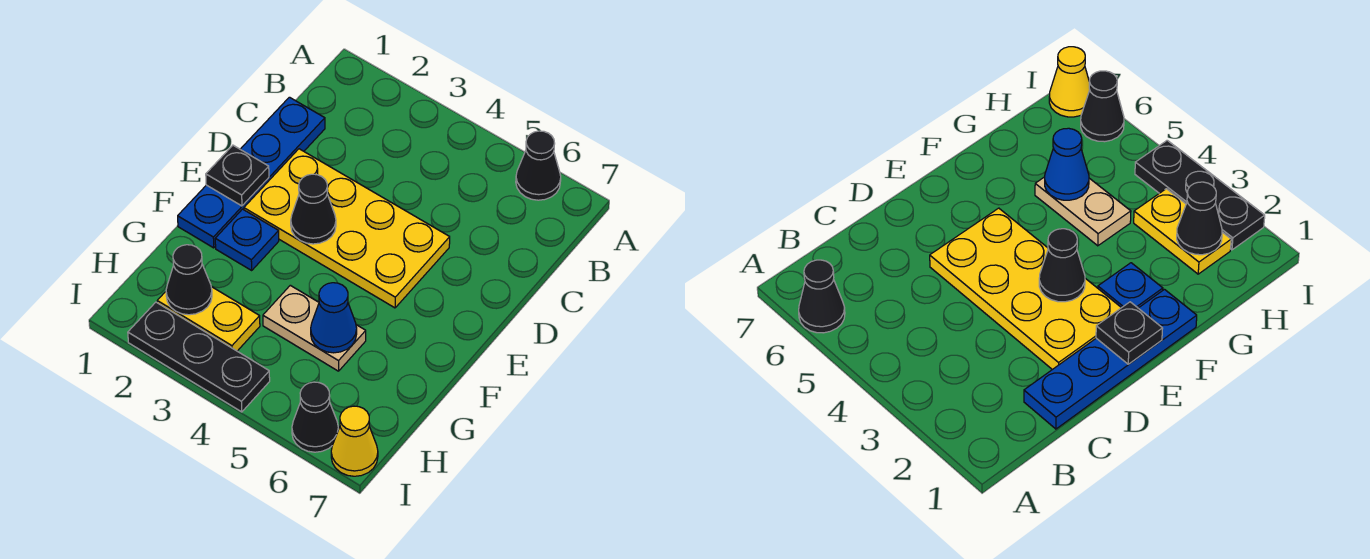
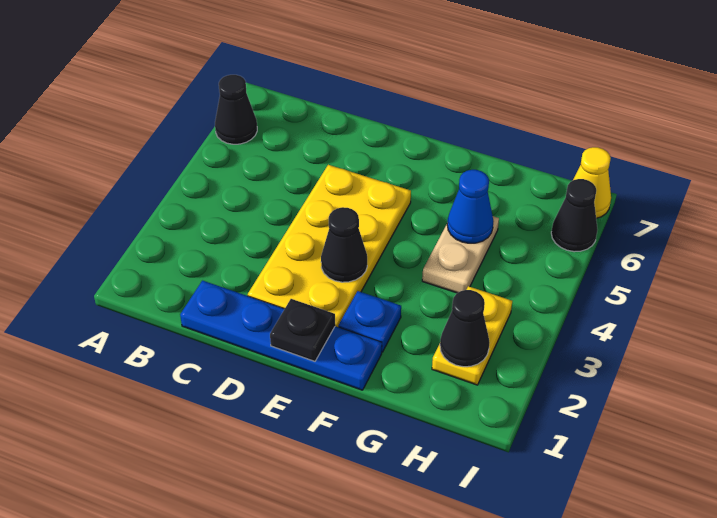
black plate I2:I4 level 1 -> none

